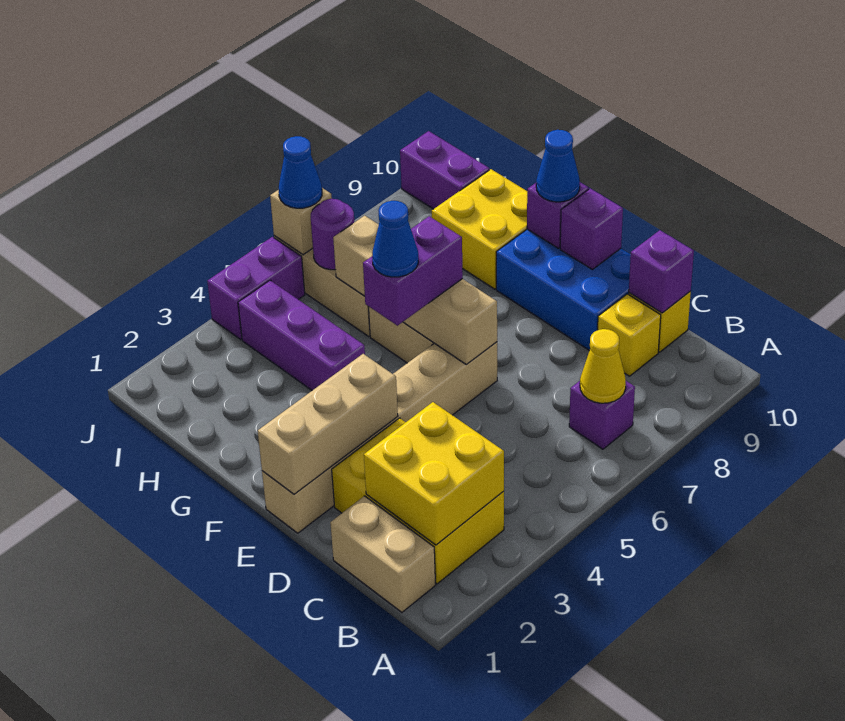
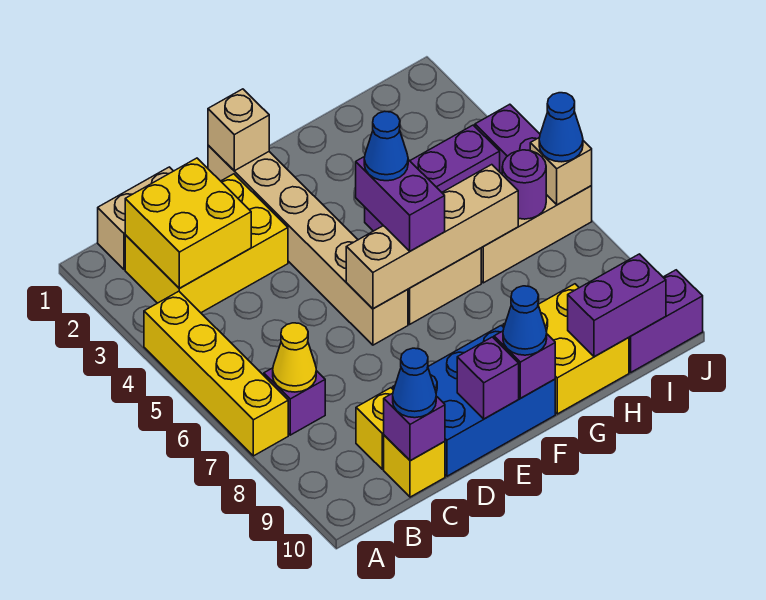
none -> yellow brick A4:A7 level 1
none -> blue cone C10 level 3
tan brick E1:E3 level 2 -> tan brick E1 level 2
none -> purple brick H10:I10 level 2

